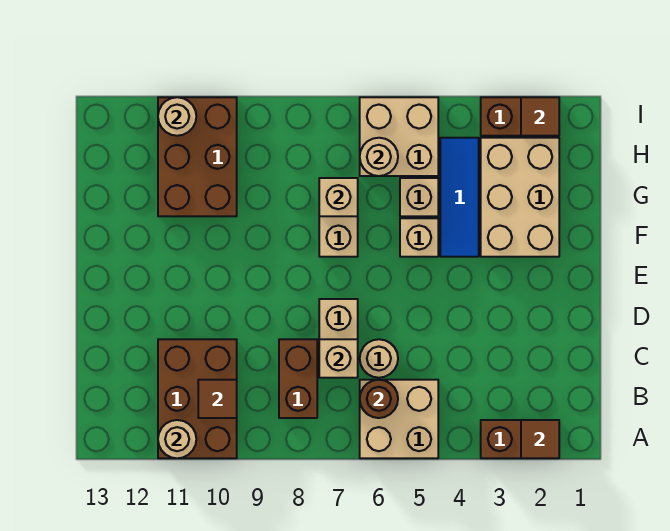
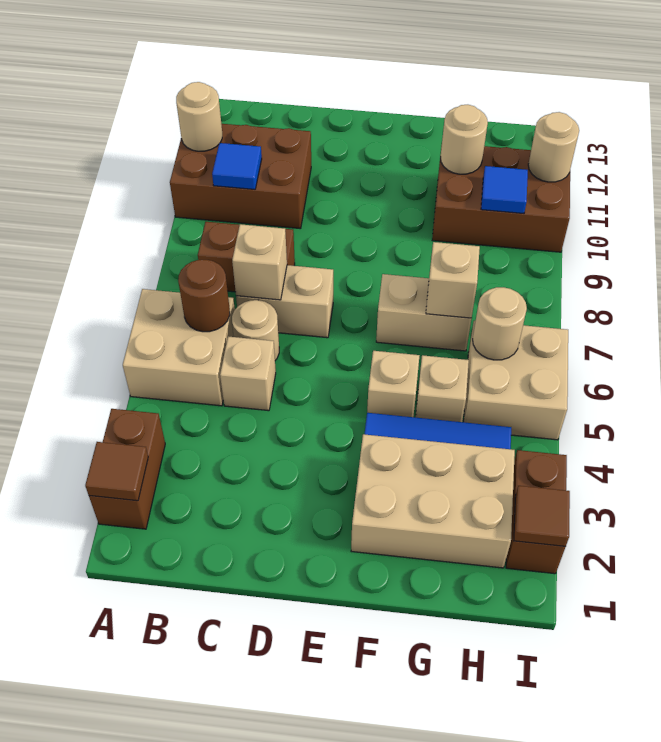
brown tile B10 level 2 -> blue tile B10 level 2
none -> tan brick C5 level 1
none -> tan round brick G11 level 2
none -> blue tile H10 level 2

